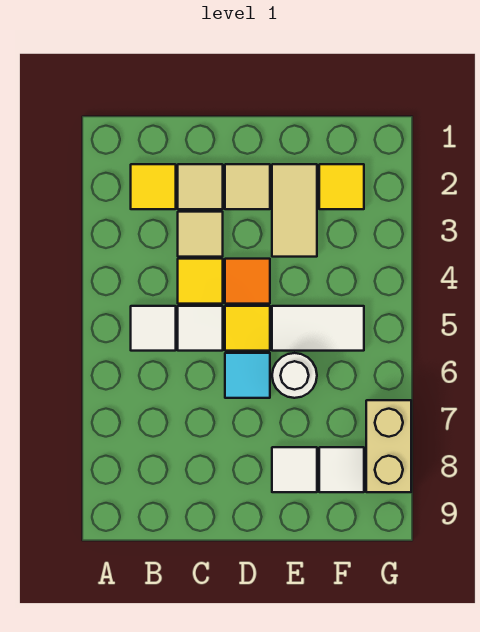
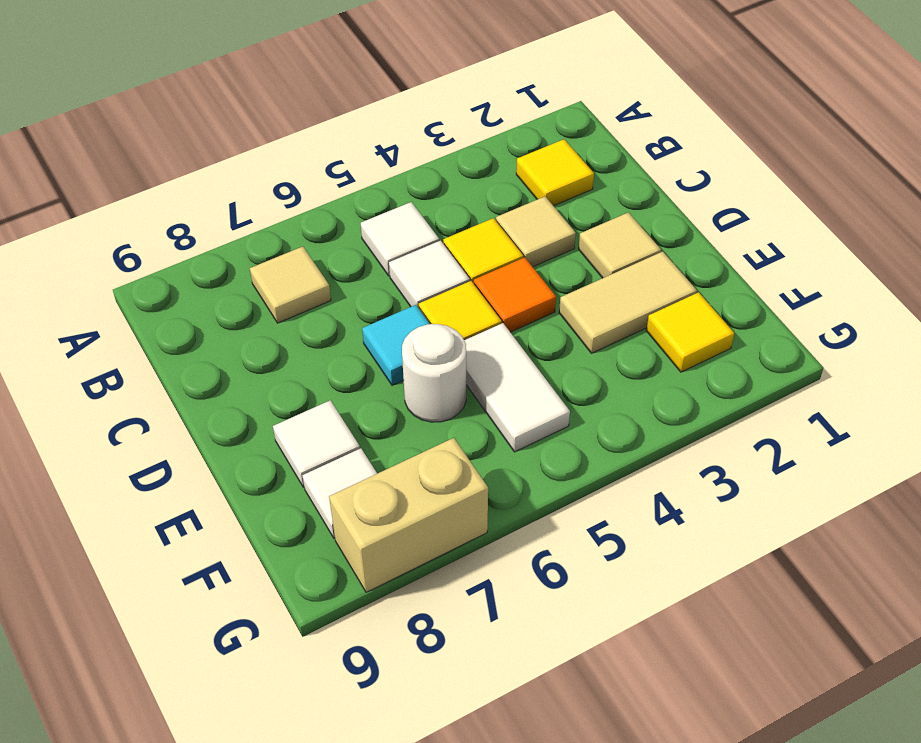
tan tile C2 level 1 -> tan tile B7 level 1

